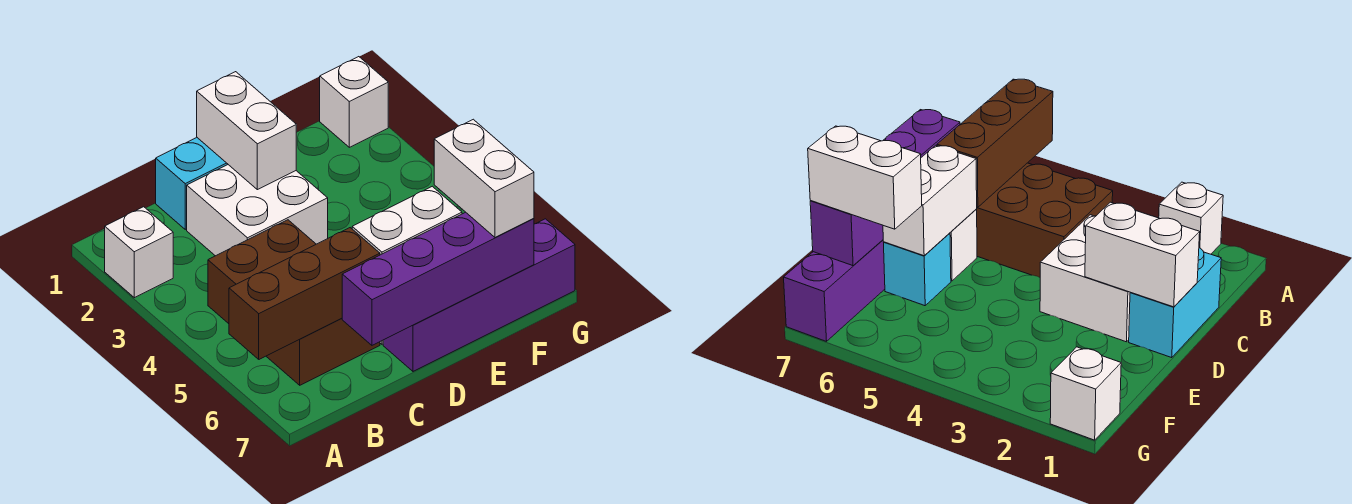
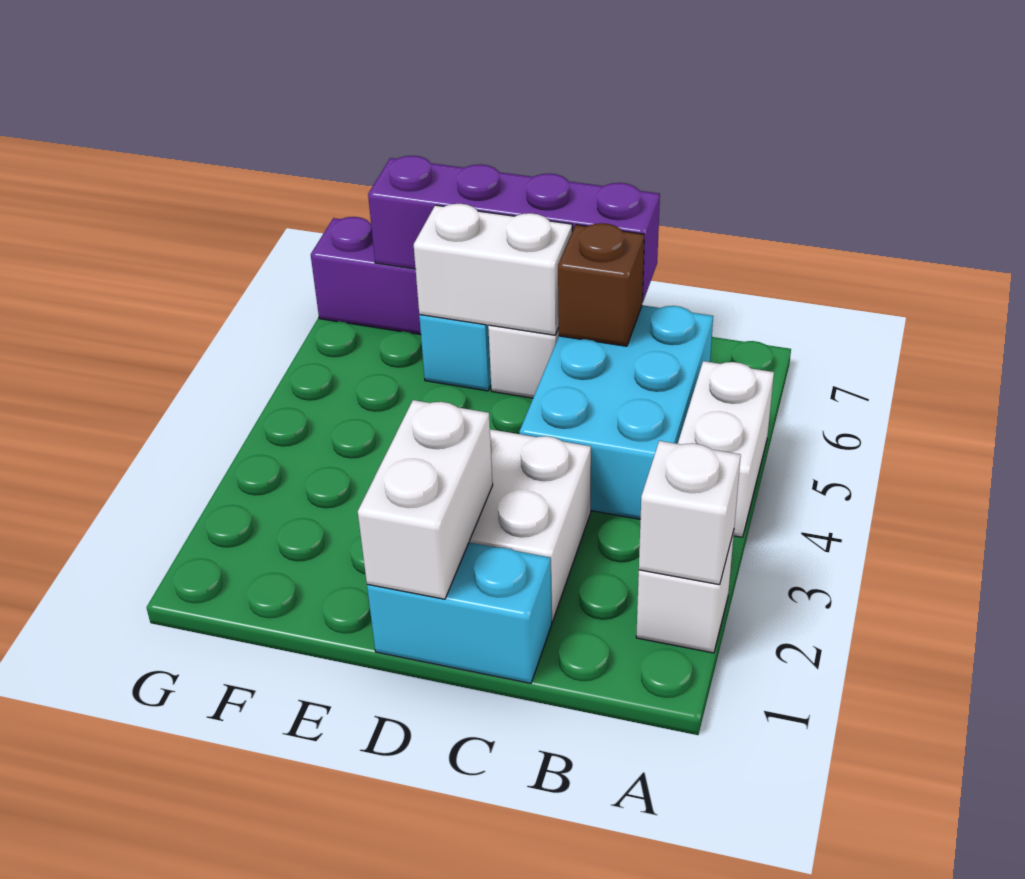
brown brick A6:C6 level 2 -> brown brick C6 level 2
brown brick B4:C6 level 1 -> cyan brick B4:C6 level 1
white brick F6:F7 level 3 -> white brick A4:A5 level 1
white brick G1 level 1 -> white brick A2 level 2

